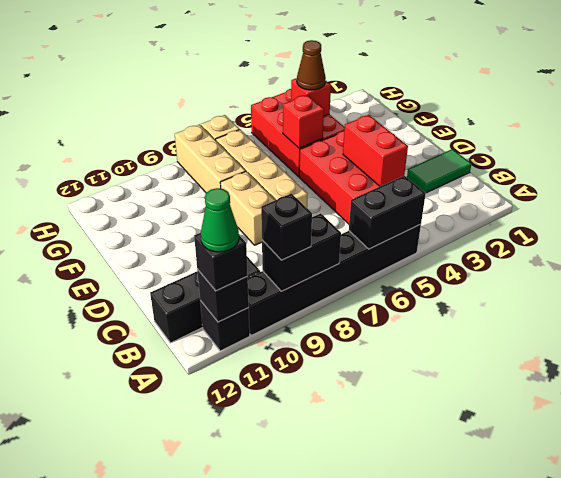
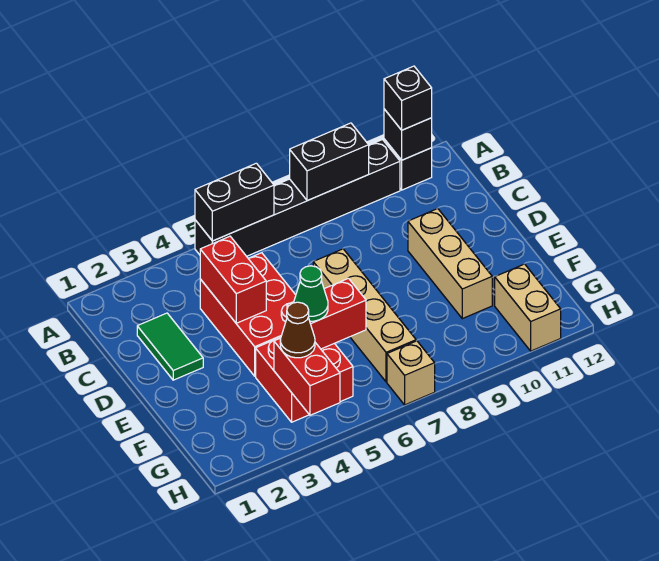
black brick A9 level 3 -> none
green cone A11 level 4 -> green cone F5 level 3
black brick B10:B12 level 1 -> none
green tile C1:C2 level 1 -> green tile C2:D2 level 1
tan brick D8:E8 level 1 -> tan brick G11:H11 level 1
red brick F4:H5 level 1 -> red brick F4:G5 level 1
red brick F5 level 2 -> red brick F5:F6 level 2
tan brick F8:H8 level 1 -> tan brick D10:F10 level 1
red brick G4 level 2 -> red brick G4:H4 level 2

